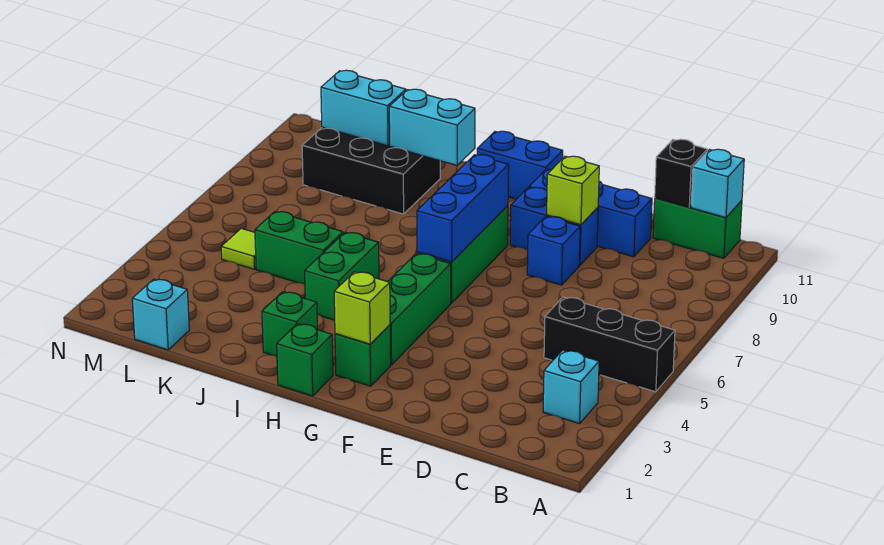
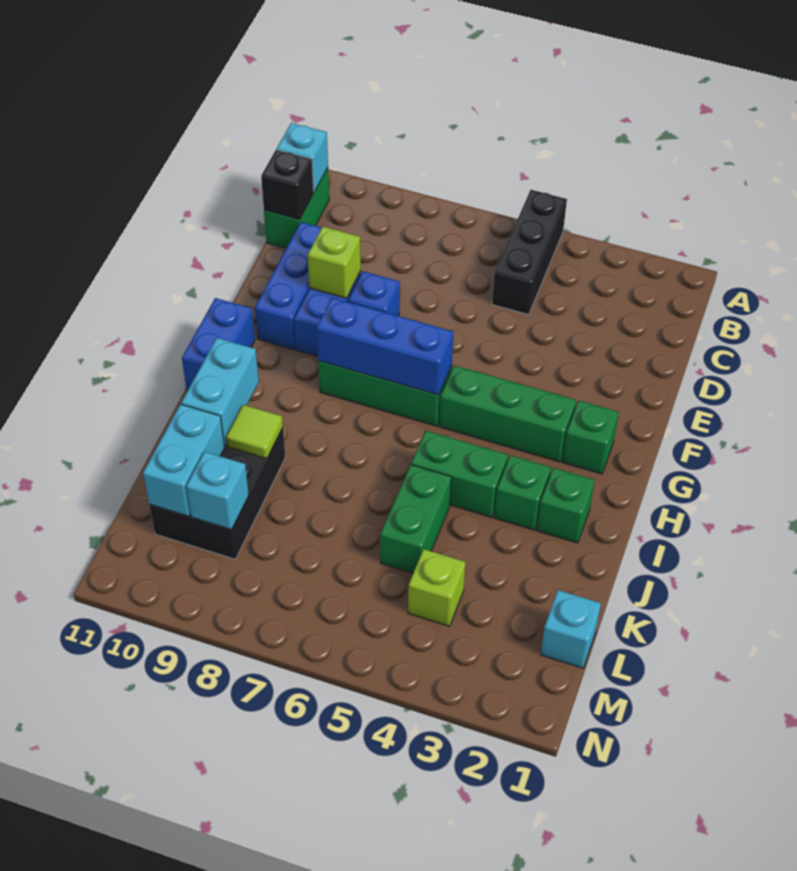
cyan brick B3 level 1 -> cyan brick L9 level 2
lime brick G2 level 2 -> lime brick L4 level 1
green brick H1 level 1 -> green brick I3 level 1
lime tile L5 level 1 -> lime tile J9 level 2

